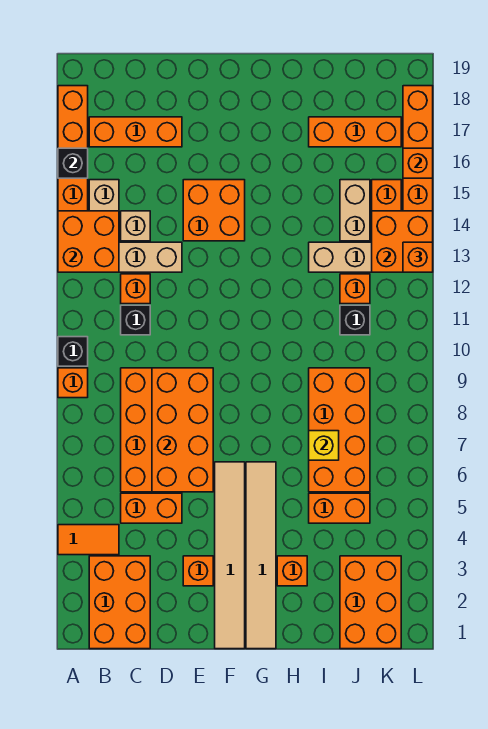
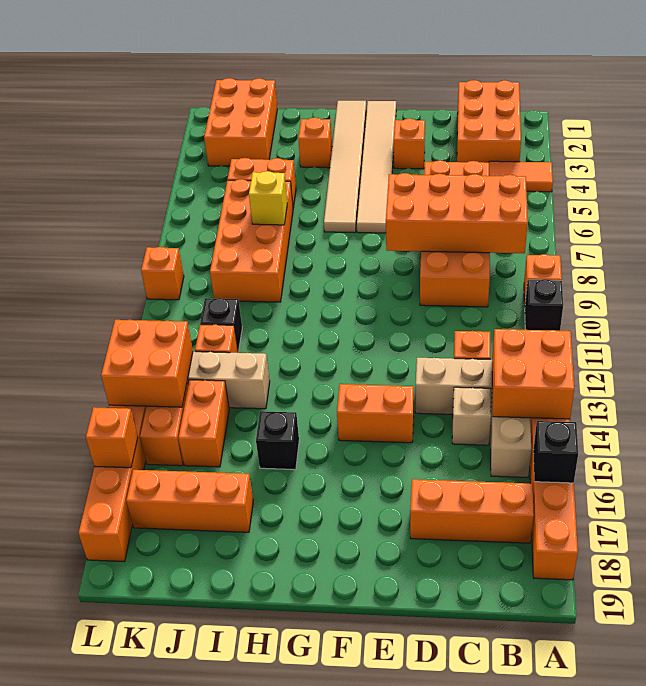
black brick C11 level 1 -> black brick H15 level 1
orange brick D6:E9 level 2 -> orange brick B7:E8 level 2
orange brick E14:F15 level 1 -> orange brick E14:F14 level 1
tan brick J14:J15 level 1 -> orange brick J14:J15 level 1
orange brick L13 level 3 -> orange brick L9 level 1

